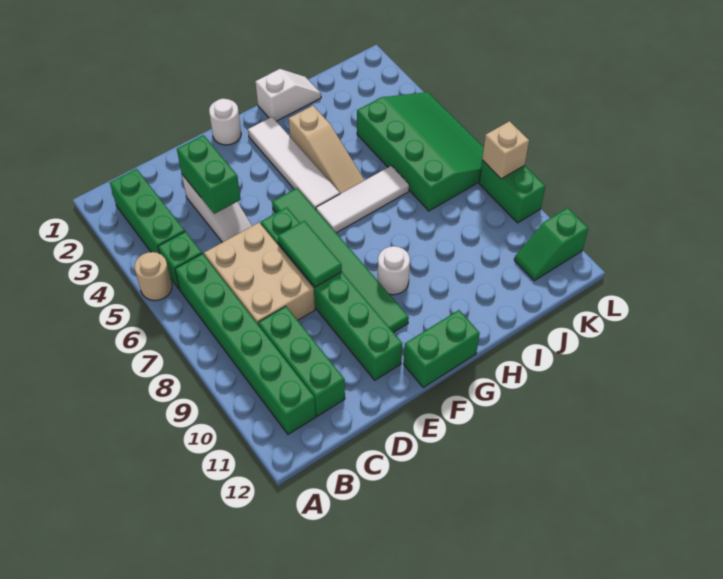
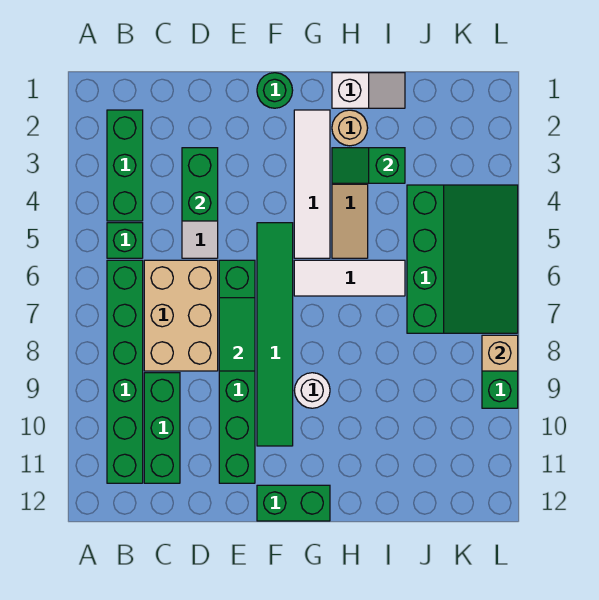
tan round brick A5 level 1 -> tan round brick H2 level 1
white round brick F1 level 1 -> green round brick F1 level 1
green slope K11:L11 level 1 top L -> green slope H3:I3 level 2 top I

